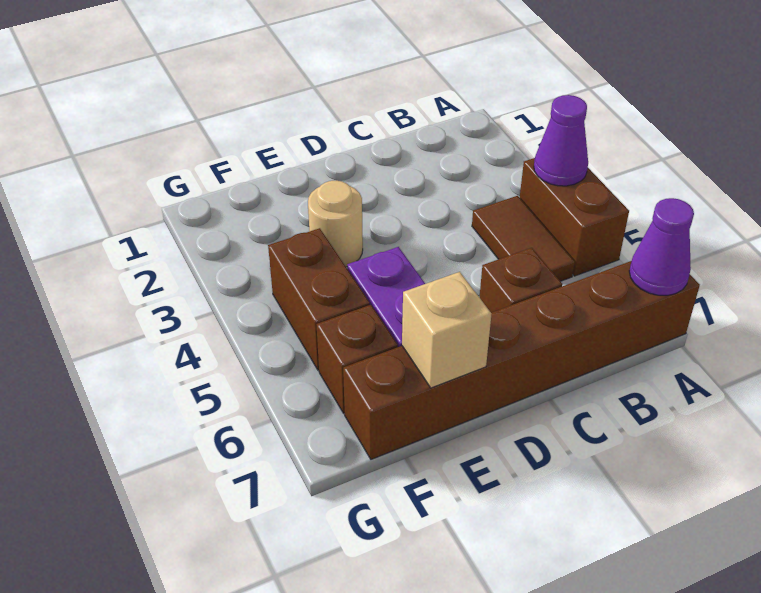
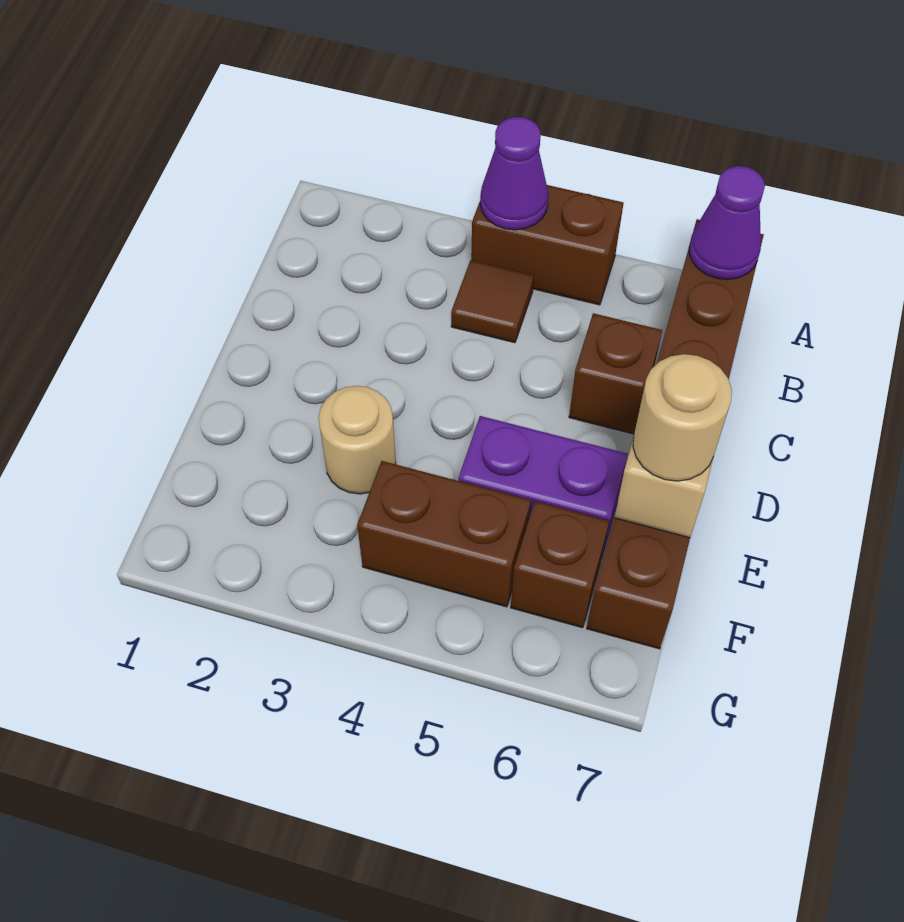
brown tile B4:B5 level 1 -> brown tile B4 level 1
none -> tan round brick E7 level 3

